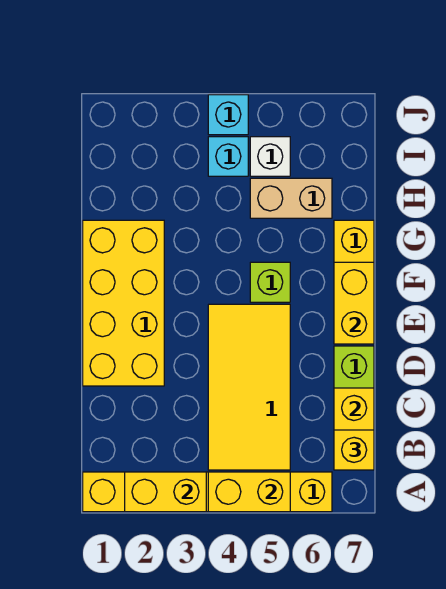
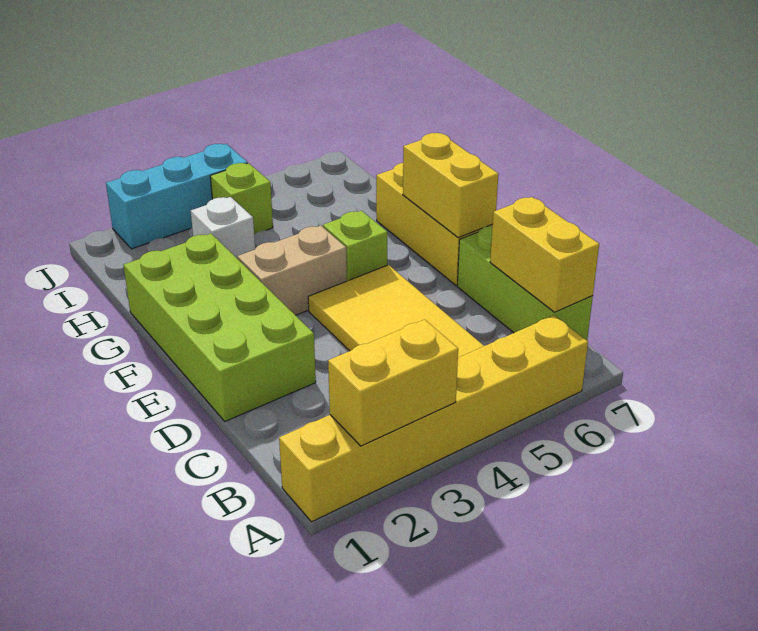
yellow brick A4:A5 level 2 -> none
yellow brick B7 level 3 -> none
yellow brick D1:G2 level 1 -> lime brick D1:G2 level 1
tan brick H5:H6 level 1 -> tan brick F3:F4 level 1
cyan brick I4 level 1 -> lime brick I4 level 1
white brick I5 level 1 -> white brick H3 level 1
cyan brick J4 level 1 -> cyan brick J2:J4 level 1

